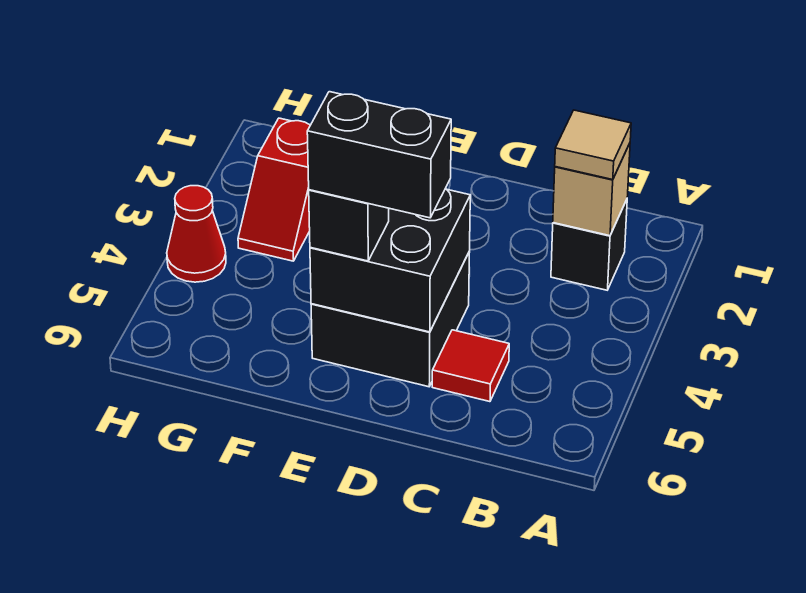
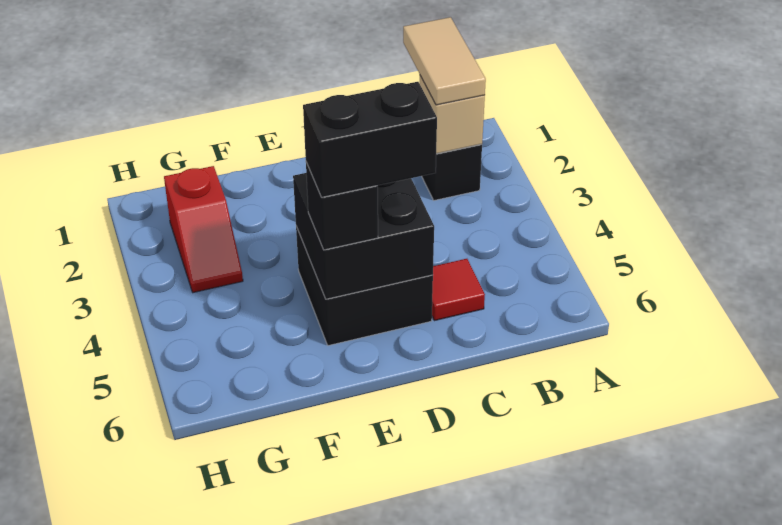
tan tile B2 level 3 -> tan tile B1:B2 level 3
red cone H4 level 1 -> none

